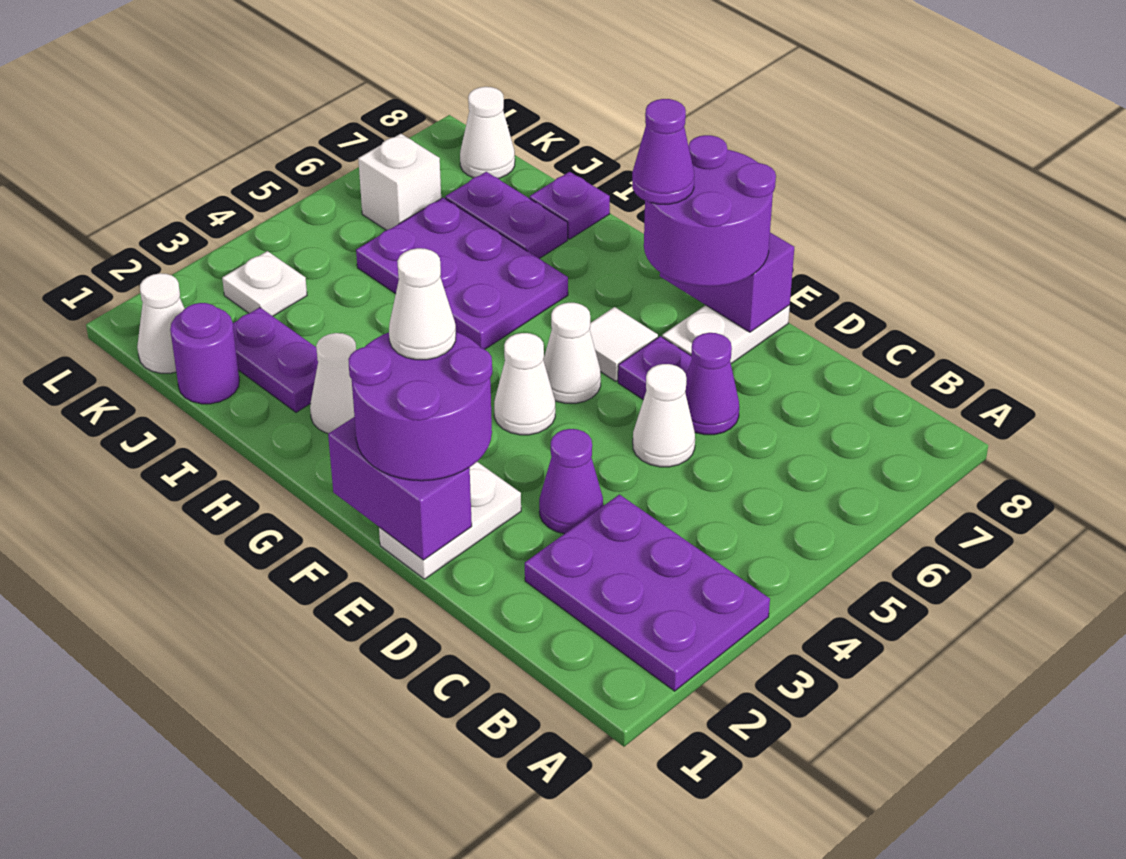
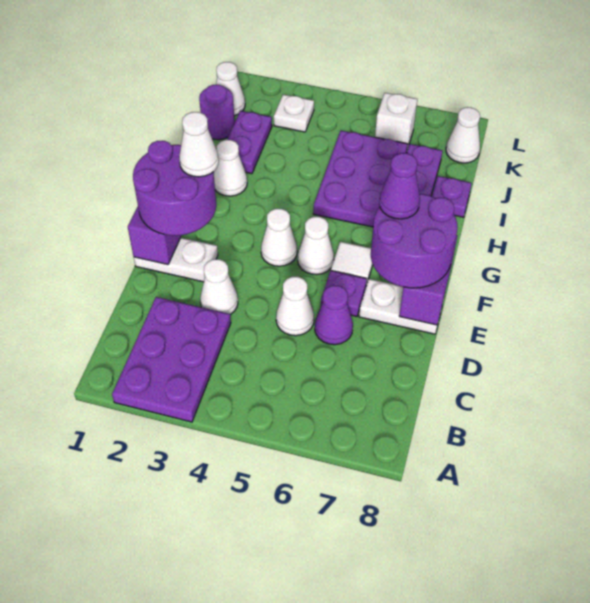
purple cone D3 level 1 -> white cone D3 level 1

